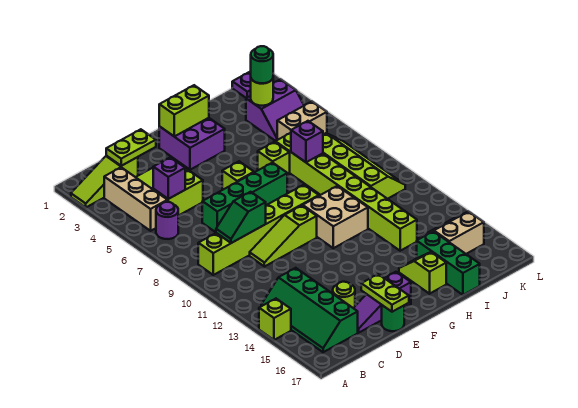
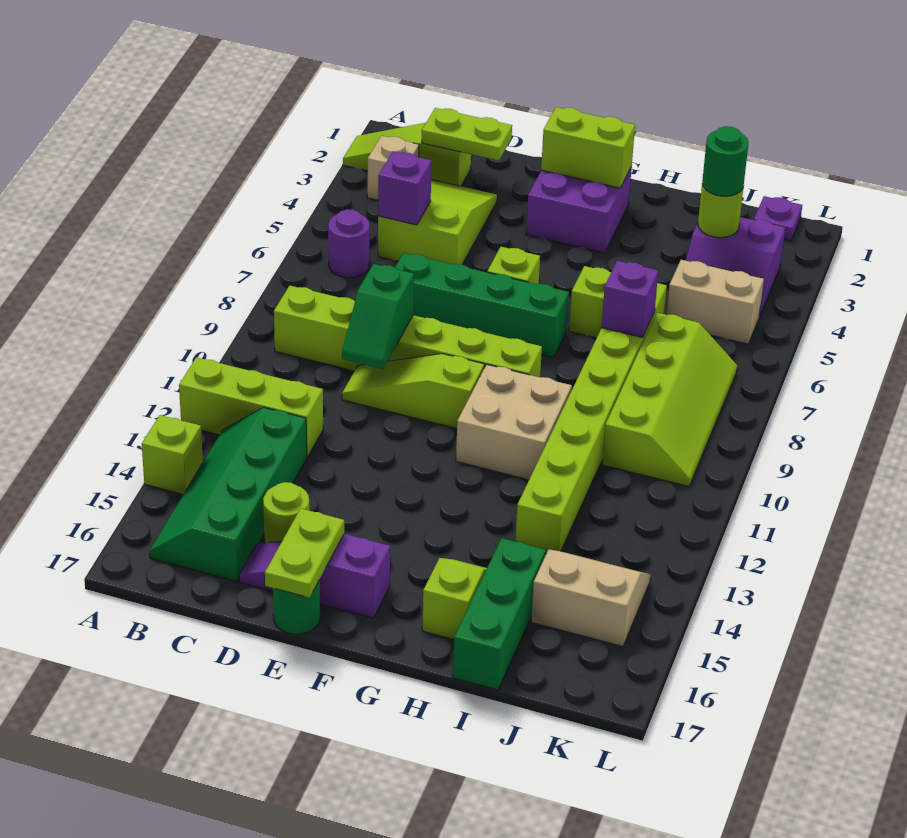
none -> lime brick A12:C12 level 1
tan brick B3:B5 level 1 -> tan brick B3 level 1
green slope C9:D9 level 2 top D -> green slope D9:D10 level 2 top 9

